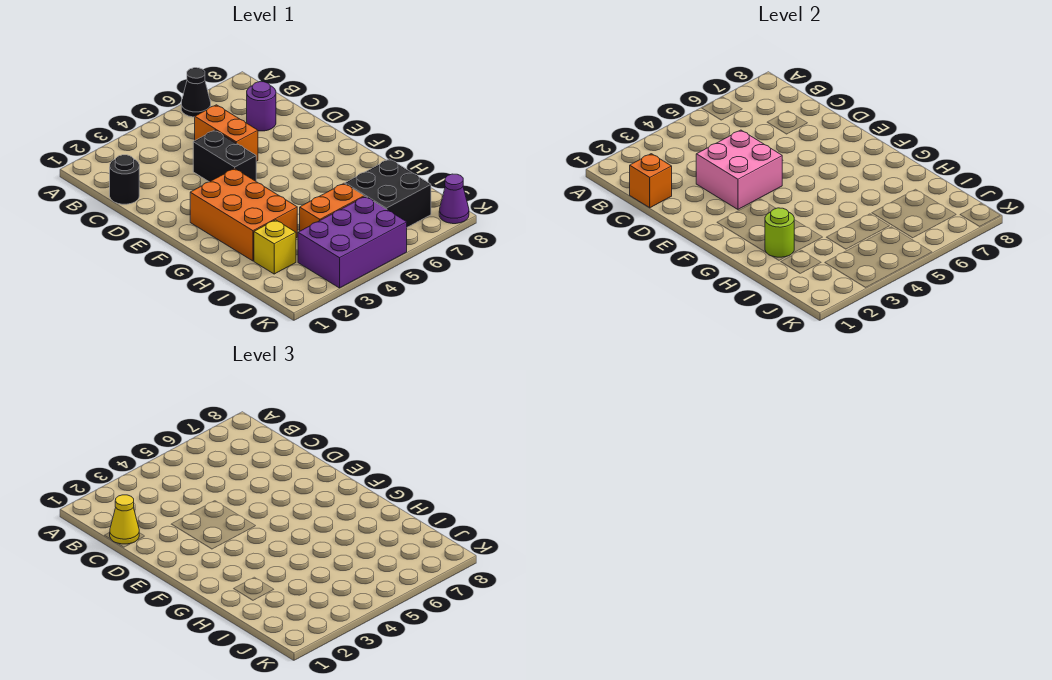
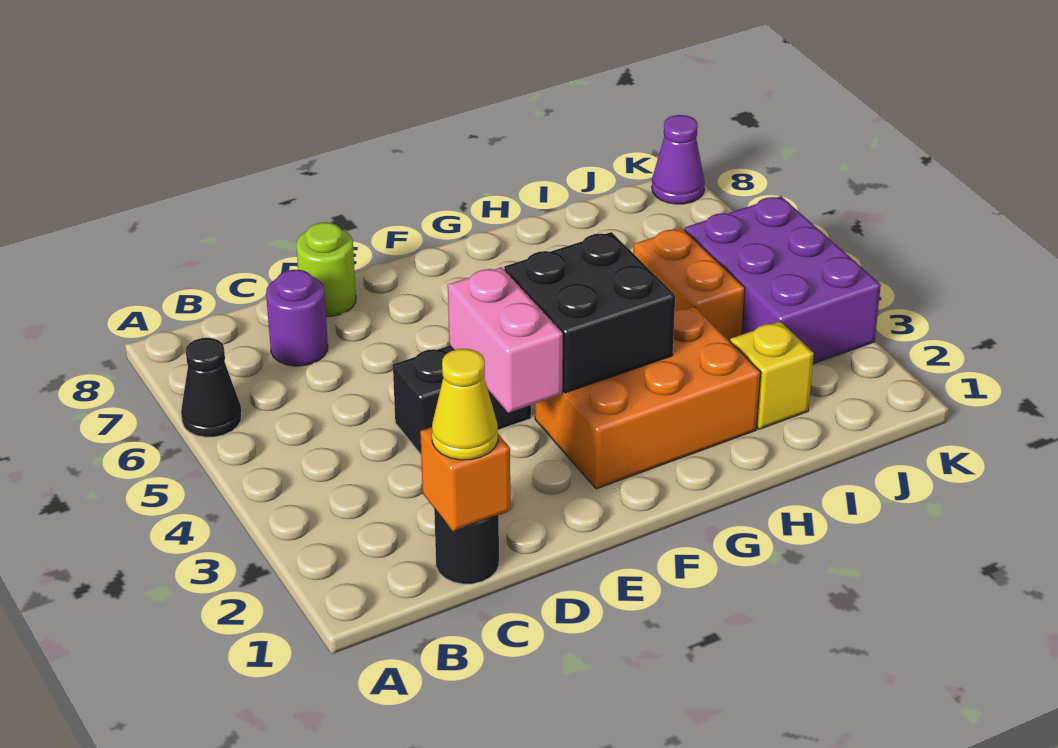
orange brick C5:D5 level 1 -> none
pink brick D3:E4 level 2 -> pink brick E3:E4 level 2
lime round brick H2 level 2 -> lime round brick D8 level 1
black brick I6:J7 level 1 -> black brick F3:G4 level 2

